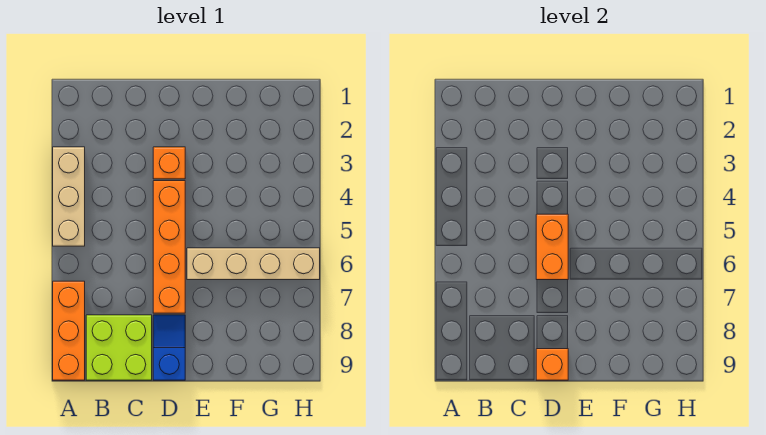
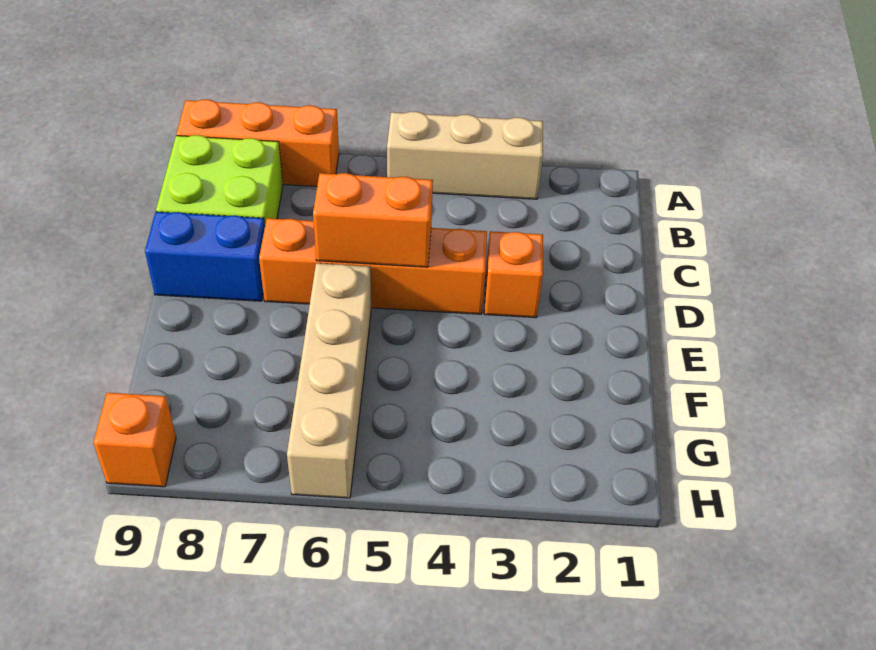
blue slope D8:D9 level 1 top 9 -> blue brick D8:D9 level 1
orange brick D9 level 2 -> orange brick H9 level 1

